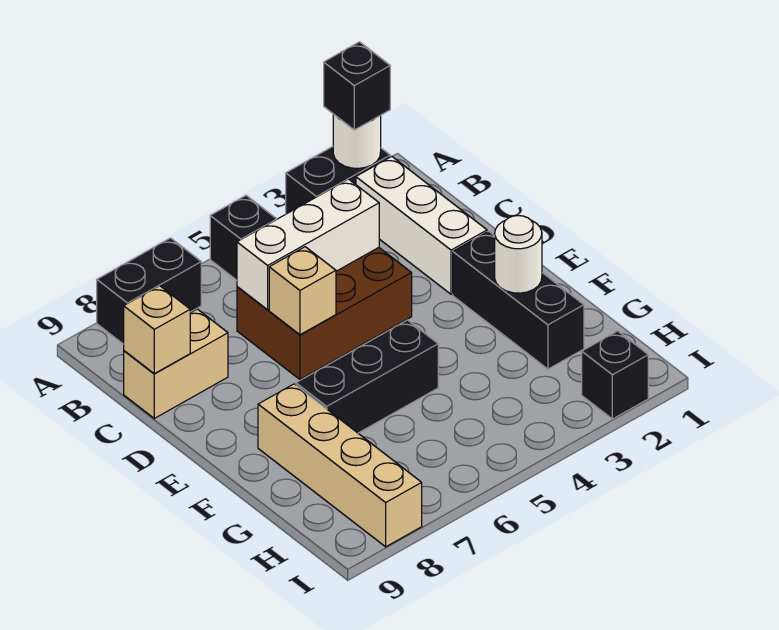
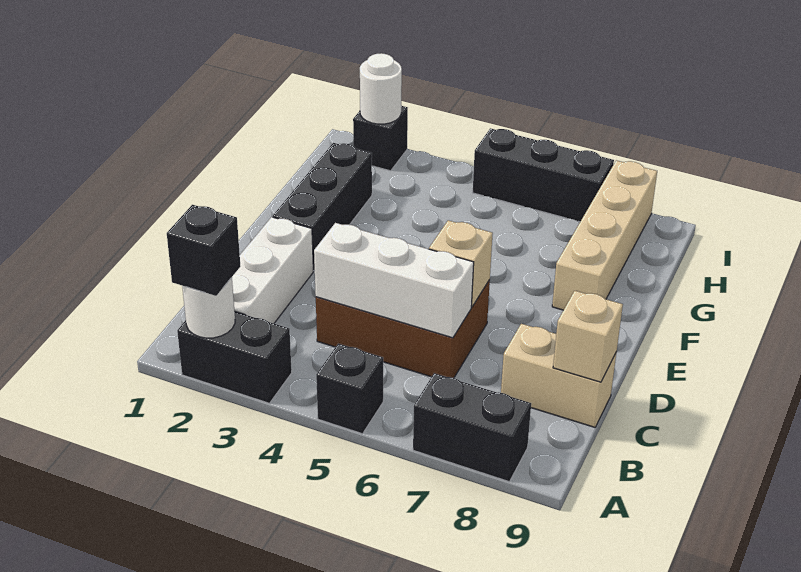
white round brick F2 level 2 -> white round brick I2 level 2
black brick F5:F7 level 1 -> black brick I5:I7 level 1

